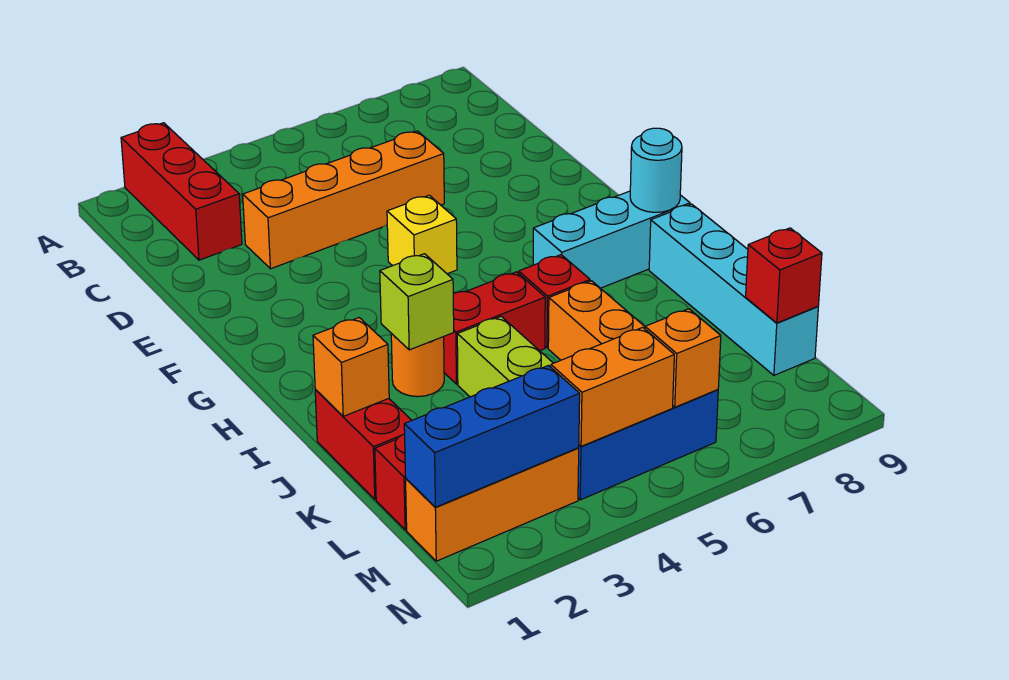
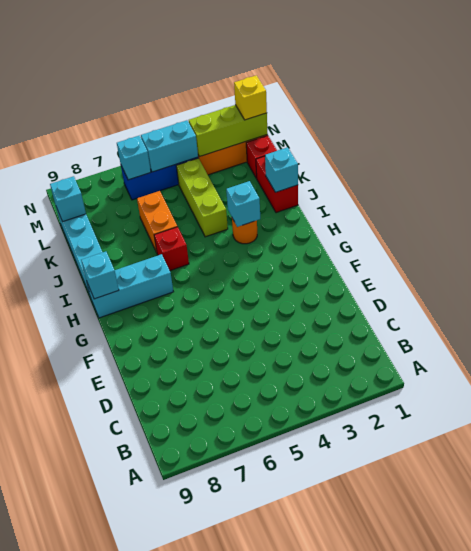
red brick A2:C2 level 1 -> none
orange brick D3:D6 level 1 -> none
yellow brick F5 level 1 -> yellow brick M1 level 3
cyan round brick H9 level 2 -> cyan brick H9 level 2
lime brick I3 level 2 -> cyan brick I3 level 2
red brick I4:I5 level 1 -> none
orange brick J1 level 2 -> cyan brick J1 level 2
red brick L9 level 2 -> cyan brick L9 level 2
blue brick M1:M3 level 2 -> lime brick M1:M3 level 2
orange brick M4:M5 level 2 -> cyan brick M4:M5 level 2
orange brick M6 level 2 -> cyan brick M6 level 2

